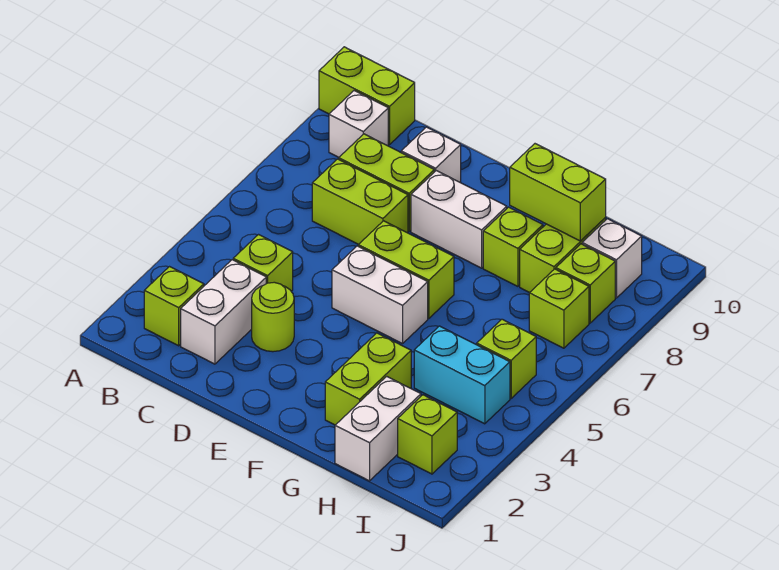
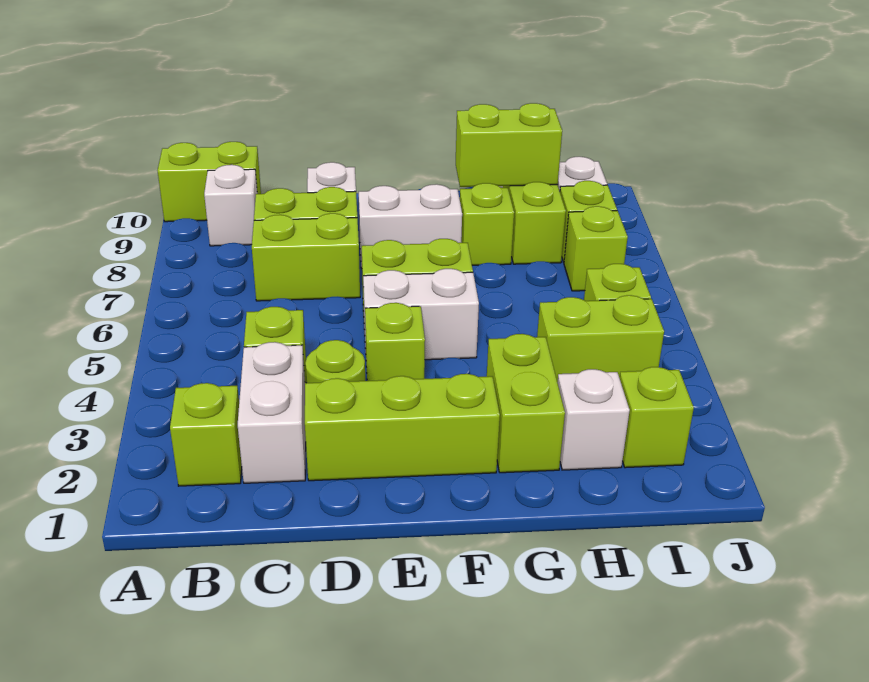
none -> lime brick D2:F2 level 1
none -> lime brick E4 level 1
white brick H1:H2 level 1 -> white brick H2 level 1
cyan brick H4:I4 level 1 -> lime brick H4:I4 level 1

